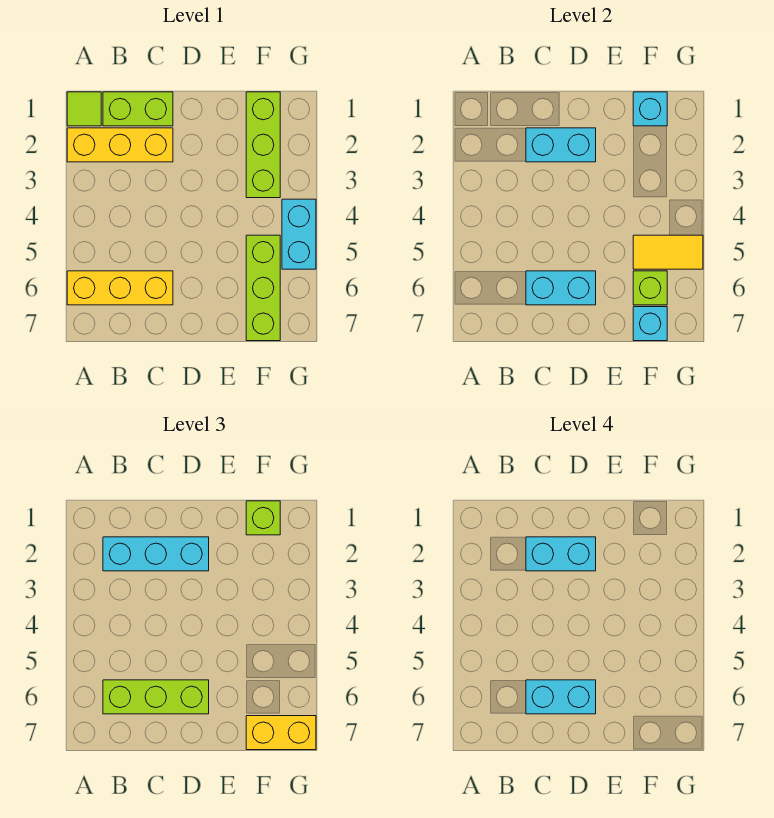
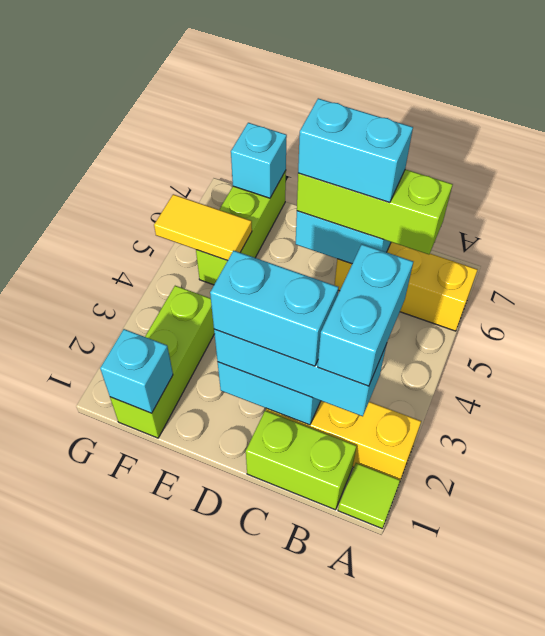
lime brick F1 level 3 -> none
lime brick F6 level 2 -> none
yellow brick F7:G7 level 3 -> none
cyan brick G4:G5 level 1 -> cyan brick B2:B3 level 4

